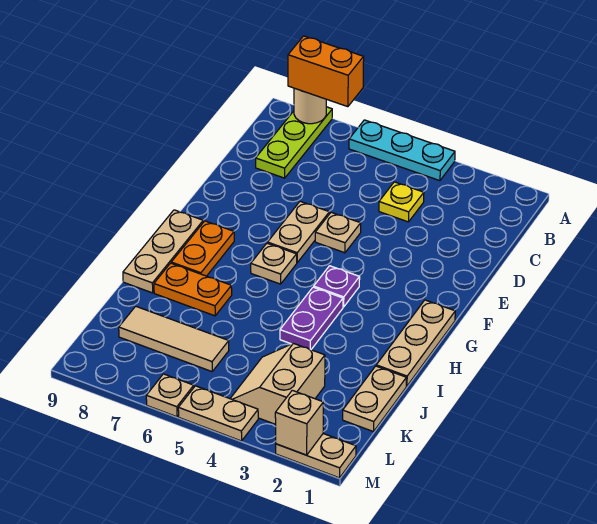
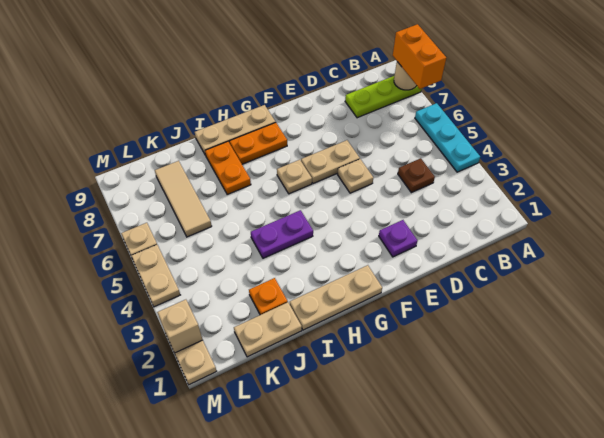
yellow plate C4 level 1 -> brown plate C4 level 1
purple plate G4 level 1 -> purple plate E2 level 1
none -> orange plate J2 level 1
tan slope K3:L4 level 1 top 3 -> none

